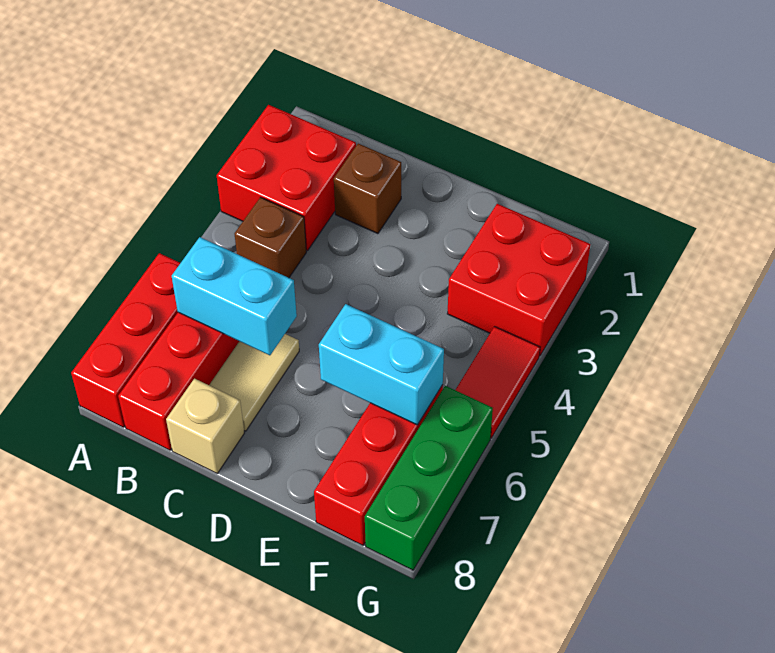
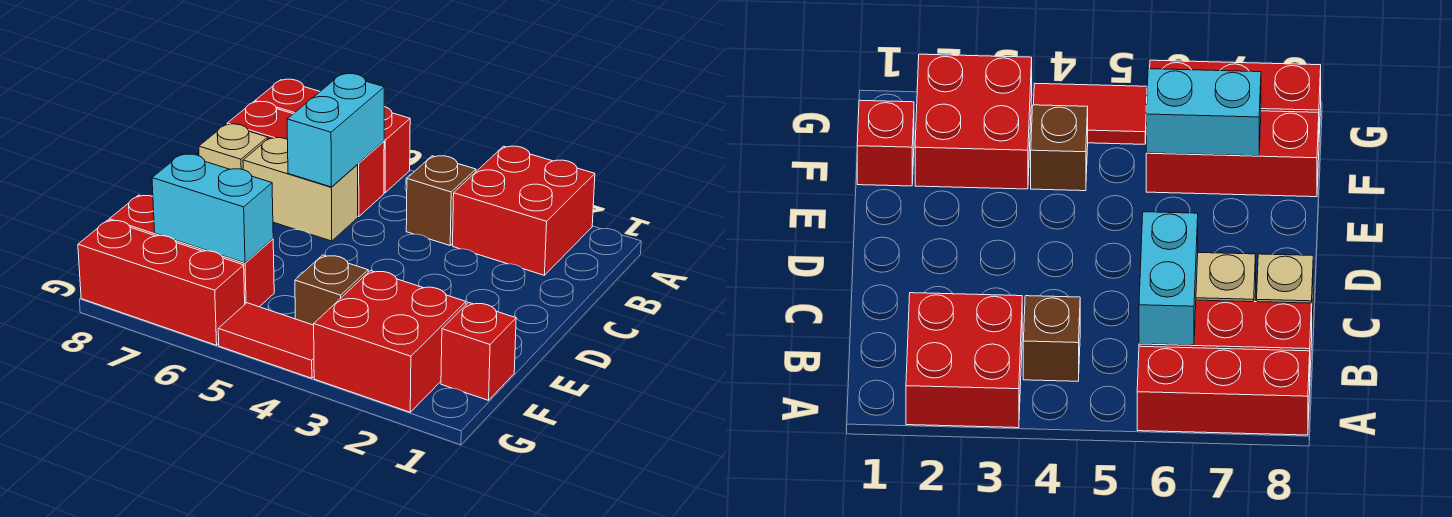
brown brick C2 level 1 -> brown brick F4 level 1
tan tile C6:C7 level 1 -> tan brick C6:C7 level 1
cyan brick E6:F6 level 2 -> cyan brick F6:F7 level 2
none -> red brick F1 level 1
green brick G6:G8 level 1 -> red brick G6:G8 level 1

